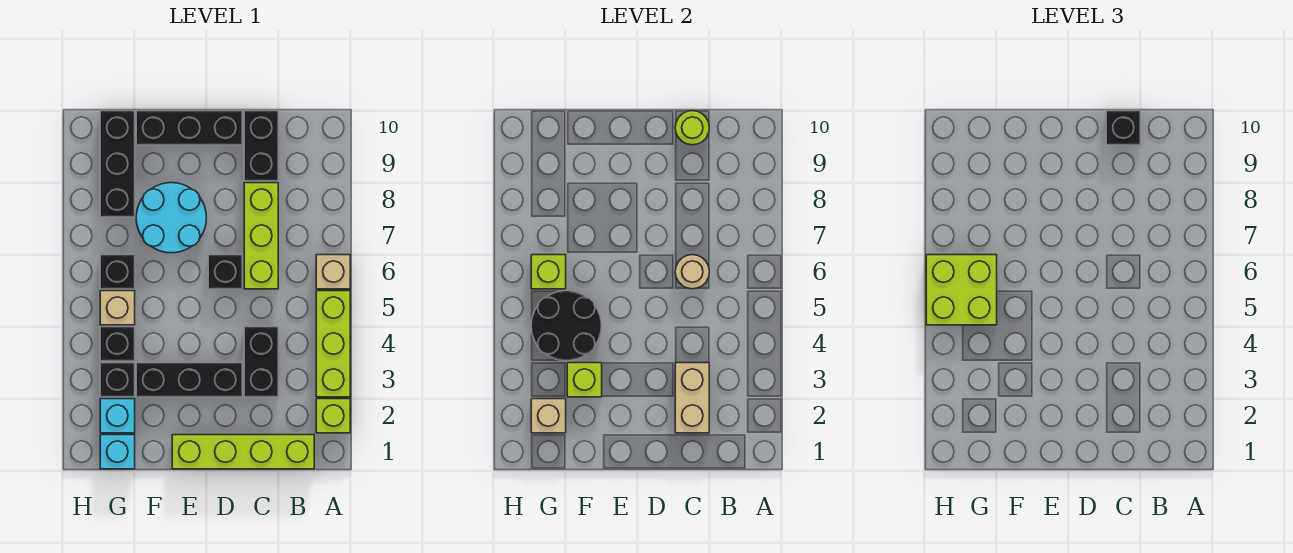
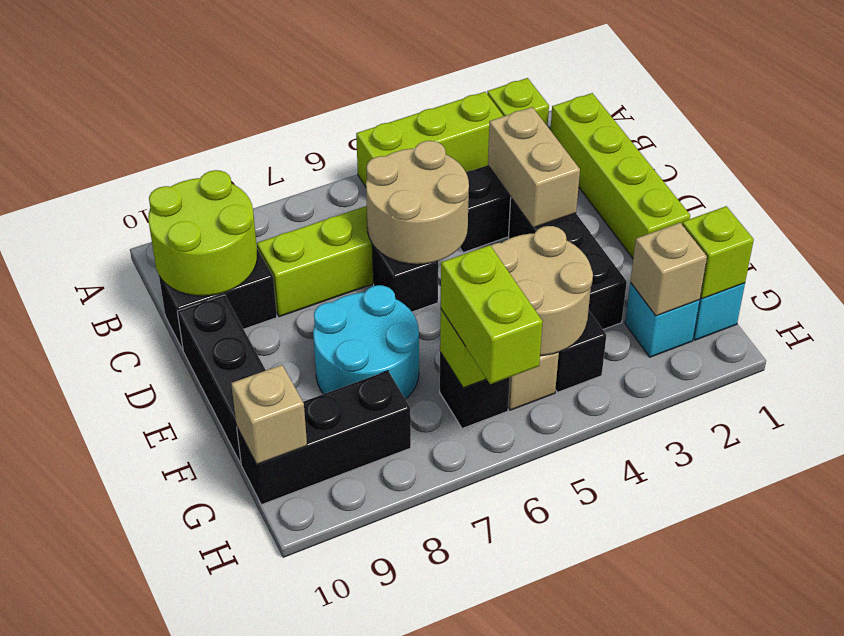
tan brick A6 level 1 -> tan brick G10 level 2
tan brick C2:C3 level 2 -> tan brick C3:D3 level 2
tan round brick C6 level 2 -> tan round brick C5:D6 level 2
lime round brick C10 level 2 -> lime round brick B9:C10 level 2
black brick C10 level 3 -> none
lime brick F3 level 2 -> lime brick G1 level 2
black round brick F4:G5 level 2 -> tan round brick F4:G5 level 2
black brick G3 level 1 -> none
lime brick G5:H6 level 3 -> lime brick G6:H6 level 3

